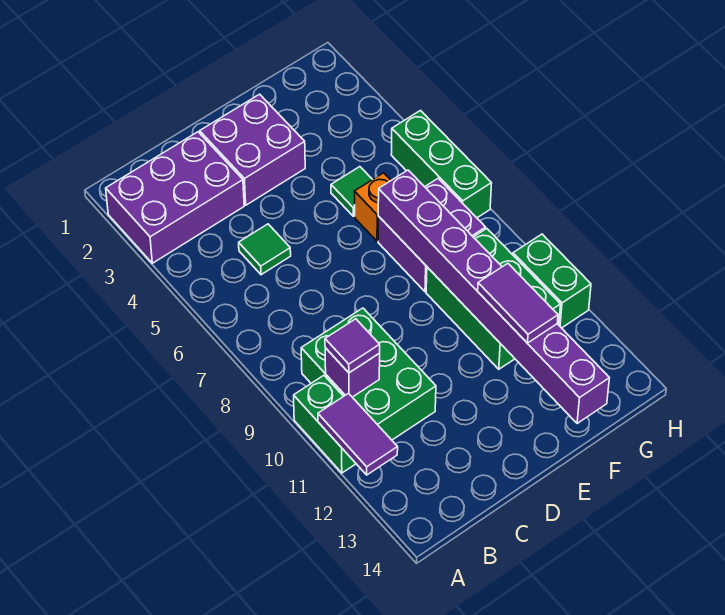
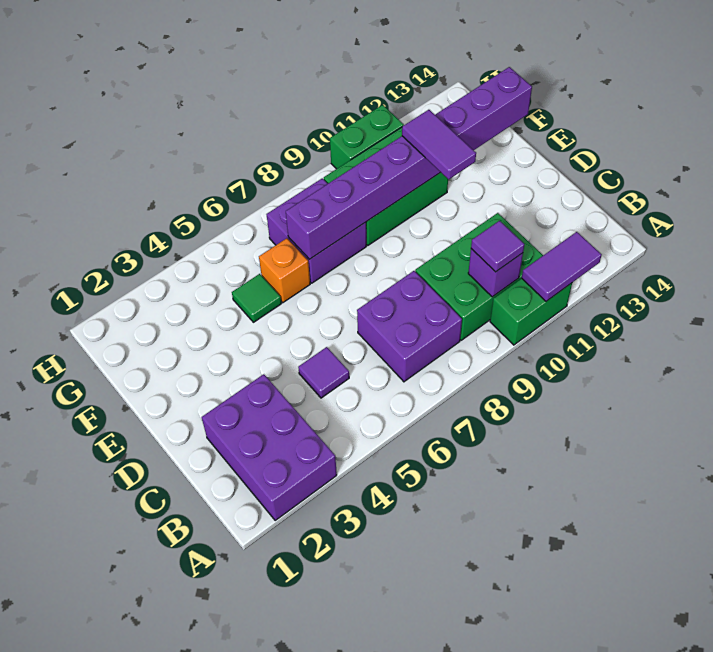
green tile C5 level 1 -> purple tile C5 level 1
purple brick D2:E3 level 1 -> purple brick B7:C8 level 1
purple tile F11:F12 level 3 -> purple tile E11:F11 level 3
green brick H5:H7 level 1 -> none

